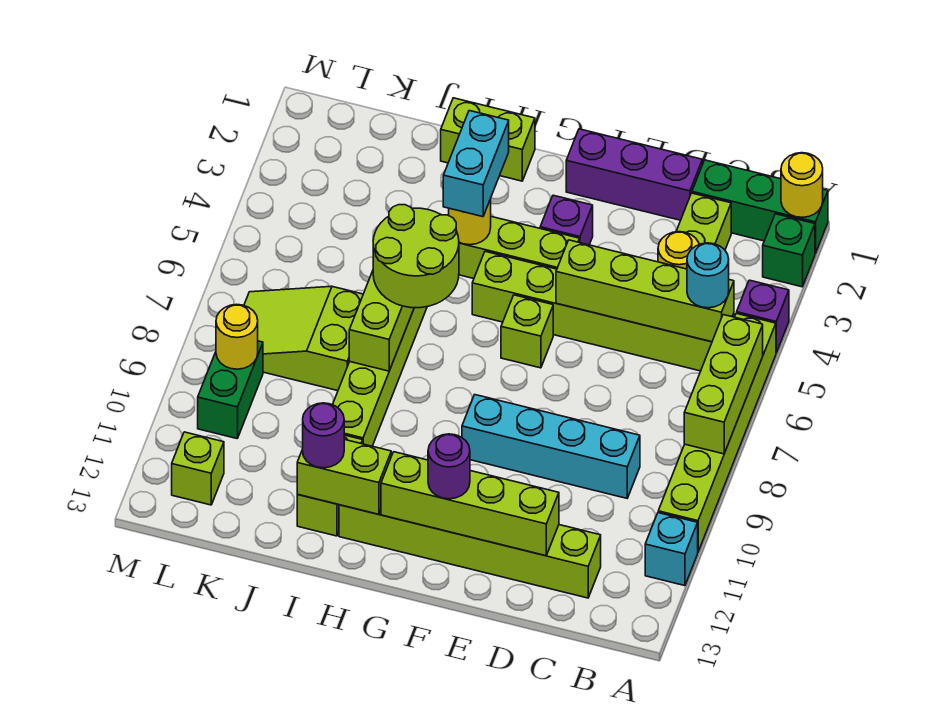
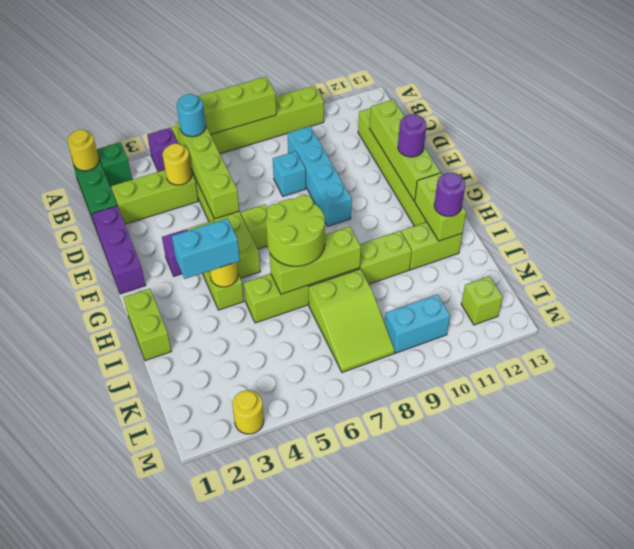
cyan brick A11 level 1 -> cyan brick D8 level 1
green brick L9:L10 level 1 -> cyan brick L9:L10 level 1
yellow round brick L9 level 2 -> yellow round brick M3 level 1

